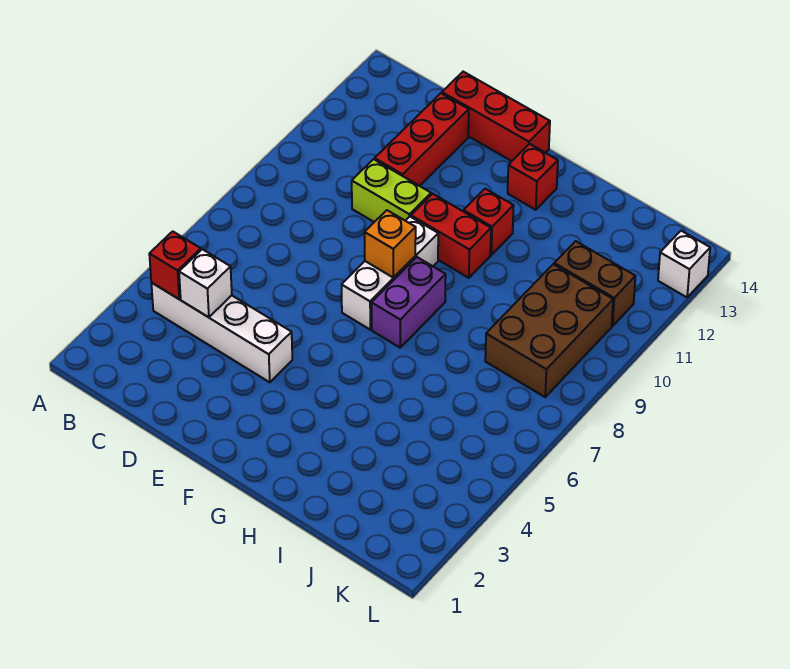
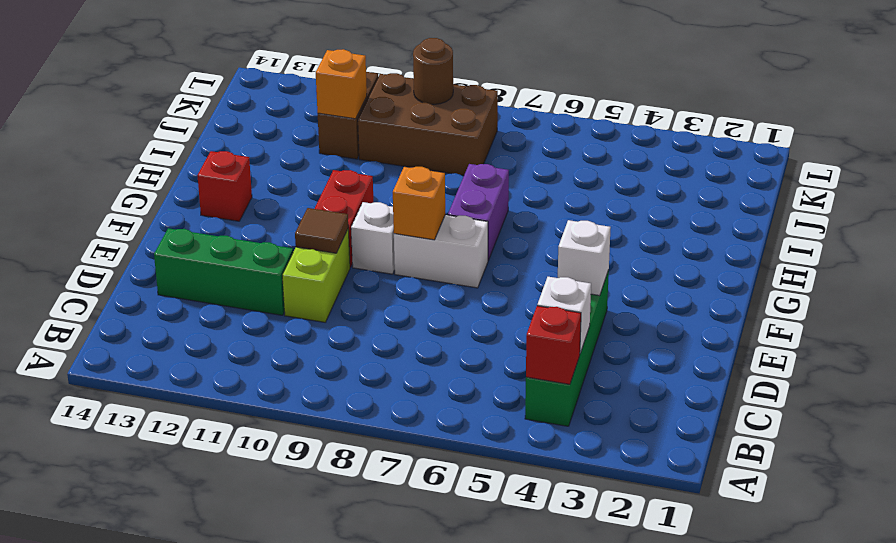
white brick B4:E4 level 1 -> green brick B4:E4 level 1
red brick D11:D13 level 1 -> green brick D11:D13 level 1
red brick D14:F14 level 1 -> none
none -> brown tile E10 level 2
purple brick G7:G8 level 1 -> purple brick G7:H7 level 1
red brick G11 level 1 -> none
none -> orange brick J11 level 2
none -> brown round brick K9 level 2
white brick L13 level 1 -> white brick E4 level 2

